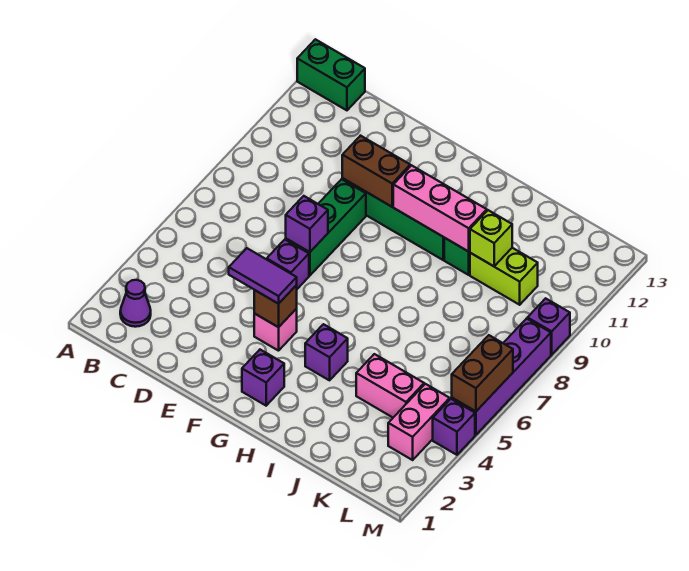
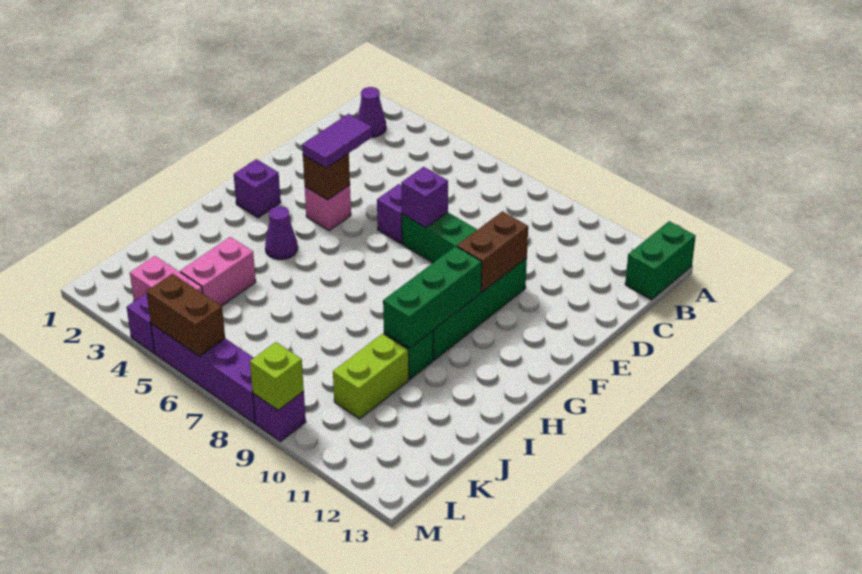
pink brick G10:I10 level 2 -> green brick G10:I10 level 2
purple brick H4 level 1 -> purple cone H4 level 1
lime brick J10 level 2 -> lime brick M9 level 2

